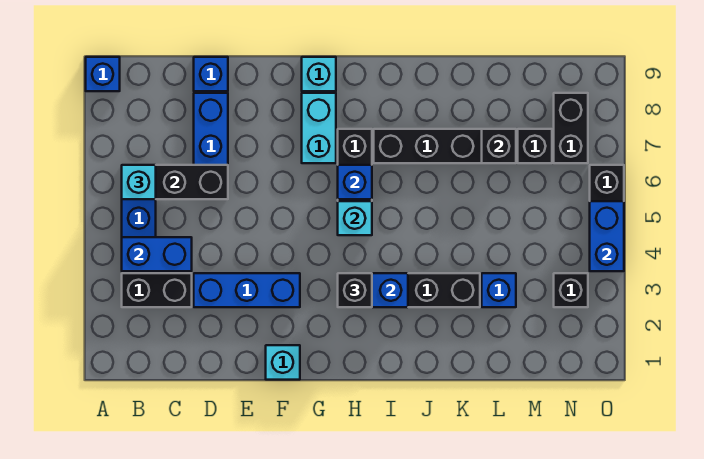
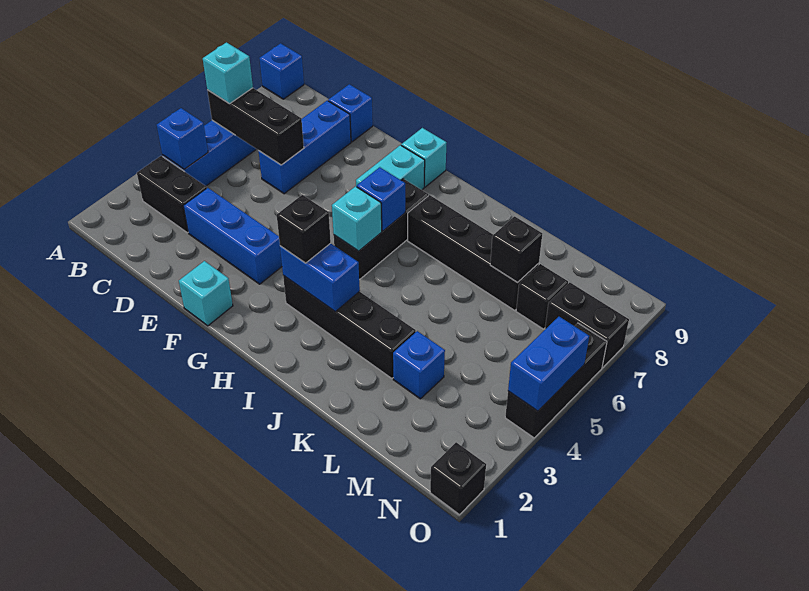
blue brick B4:C4 level 2 -> blue brick B4 level 2
black brick N3 level 1 -> black brick O1 level 1
black brick N7:N8 level 1 -> black brick N7:O7 level 1

